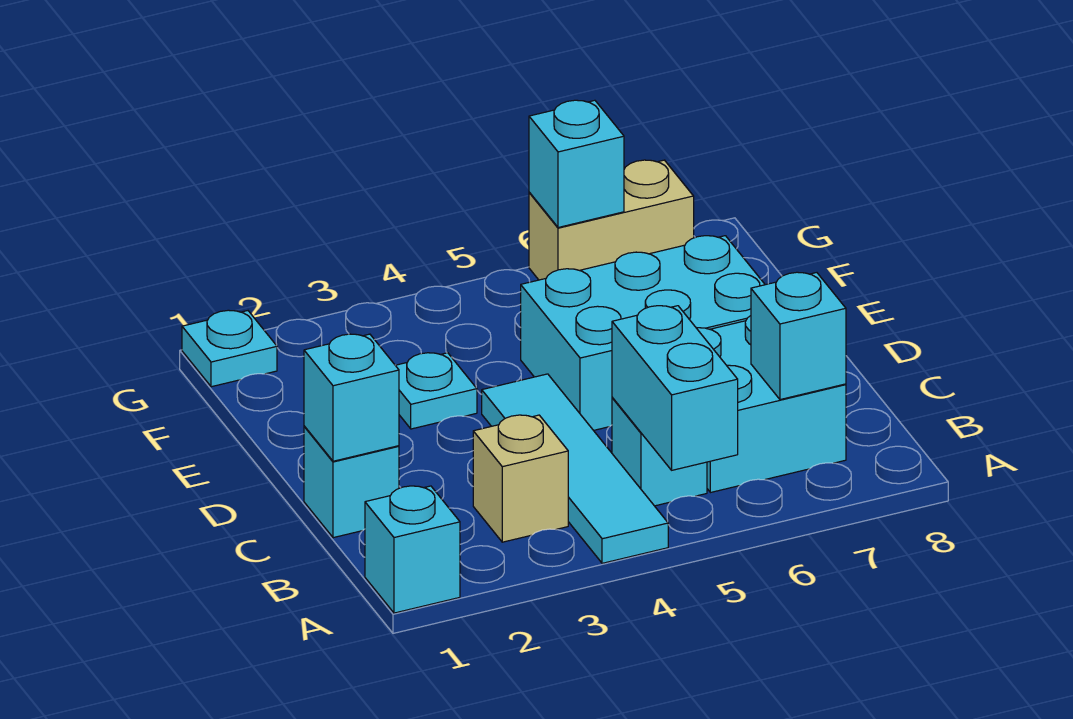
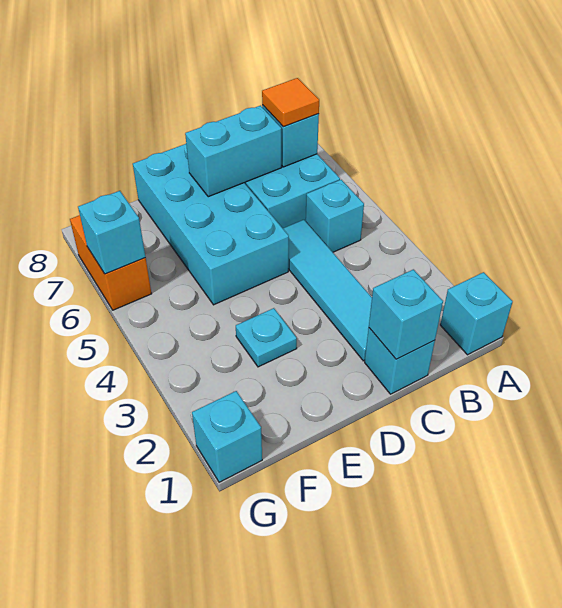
cyan tile A4:D4 level 1 -> cyan tile C2:C5 level 1
cyan brick A5:B5 level 2 -> cyan brick C7:D7 level 2
tan brick B3 level 1 -> none
none -> orange tile B7 level 3
cyan brick D5:E7 level 1 -> cyan brick D5:E8 level 1
cyan plate G1 level 1 -> cyan brick G1 level 1
tan brick G6:G7 level 1 -> orange brick G6:G7 level 1

